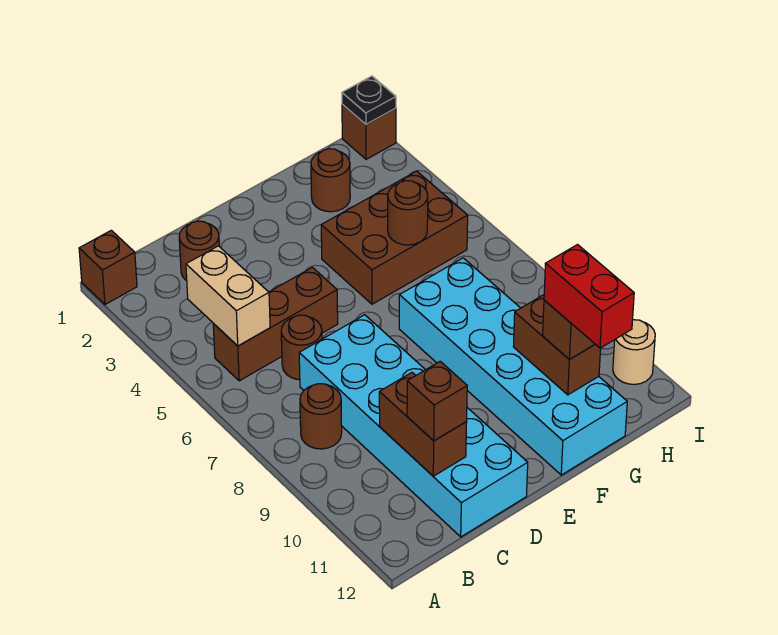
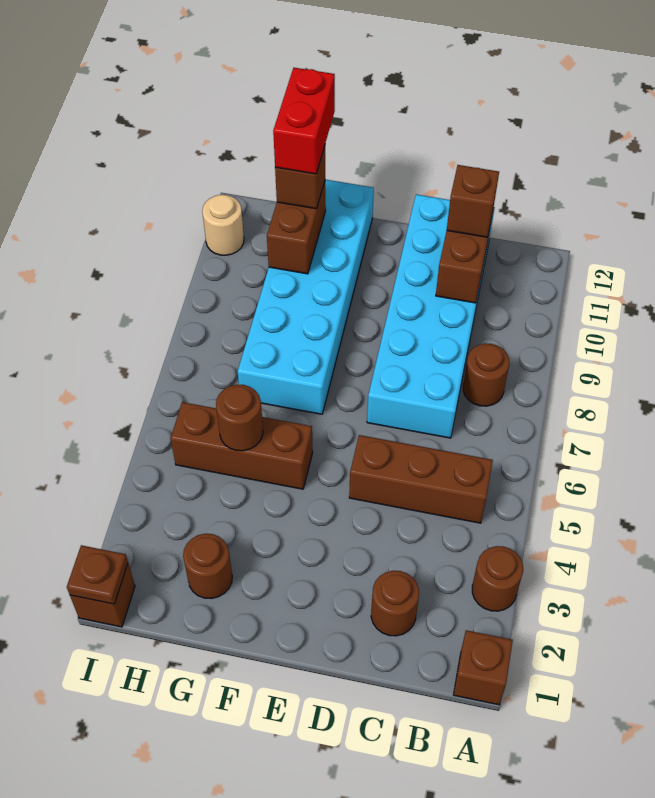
tan brick B4:B5 level 2 -> none
brown round brick C6 level 1 -> brown round brick A3 level 1
brown brick F4:H5 level 1 -> brown brick F5:H5 level 1
black plate I1 level 2 -> brown plate I1 level 2

